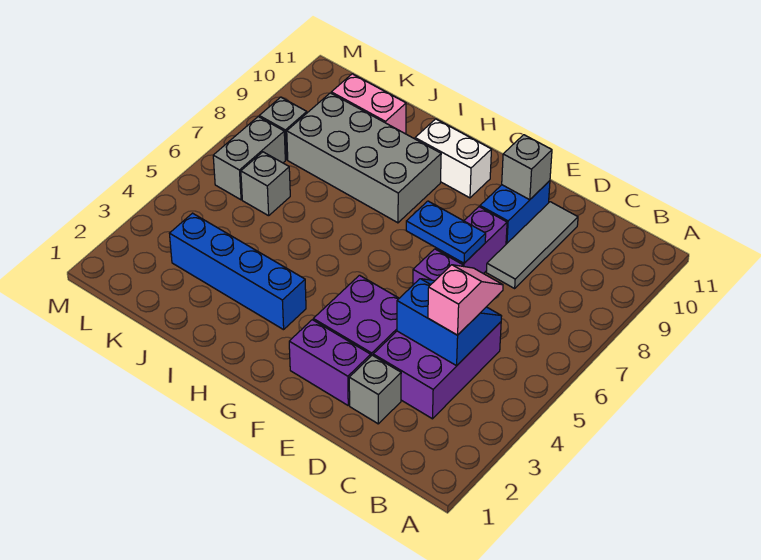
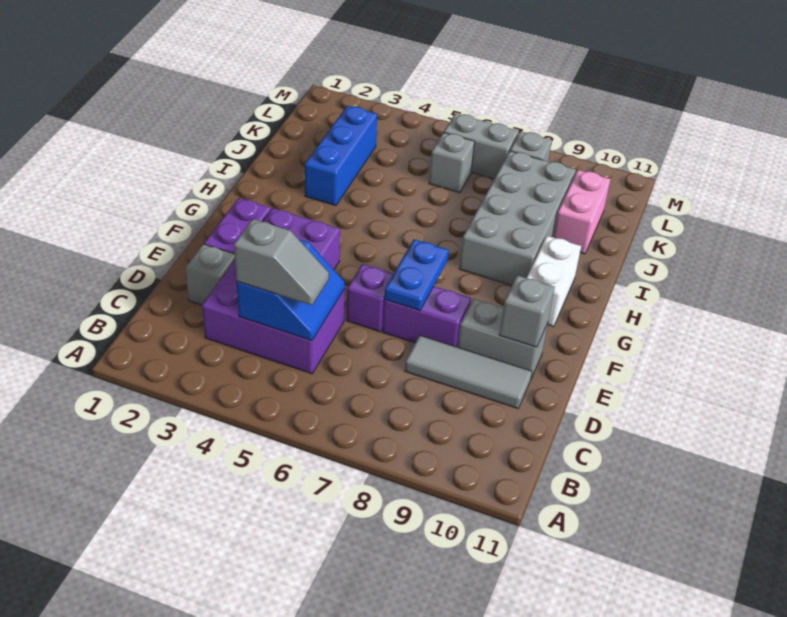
pink slope C4:C5 level 3 top 4 -> grey slope C4:C5 level 3 top 4
blue brick E9:E10 level 1 -> grey brick E9:E10 level 1
blue brick H3:K3 level 1 -> blue brick I3:K3 level 1

